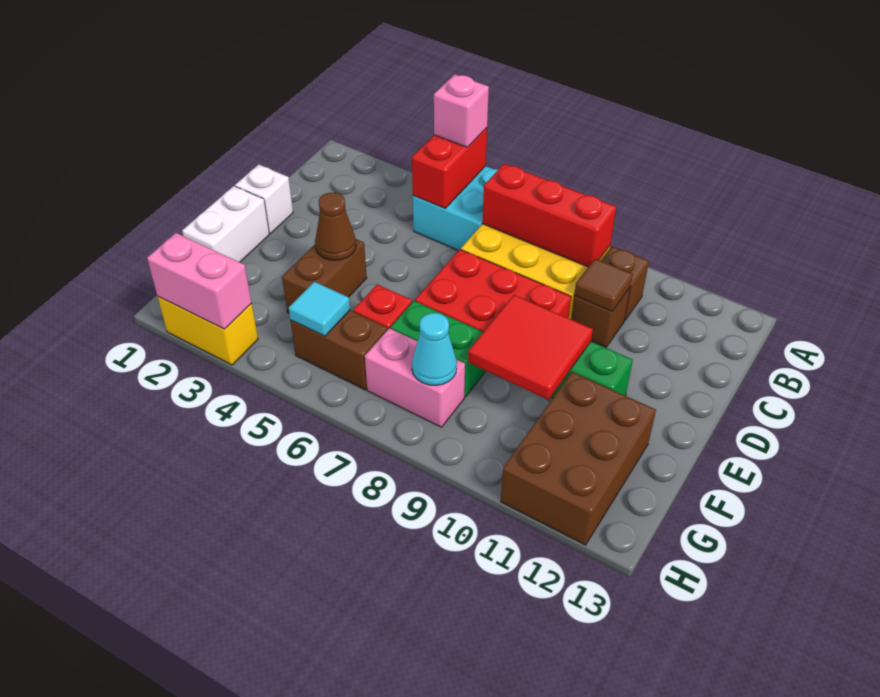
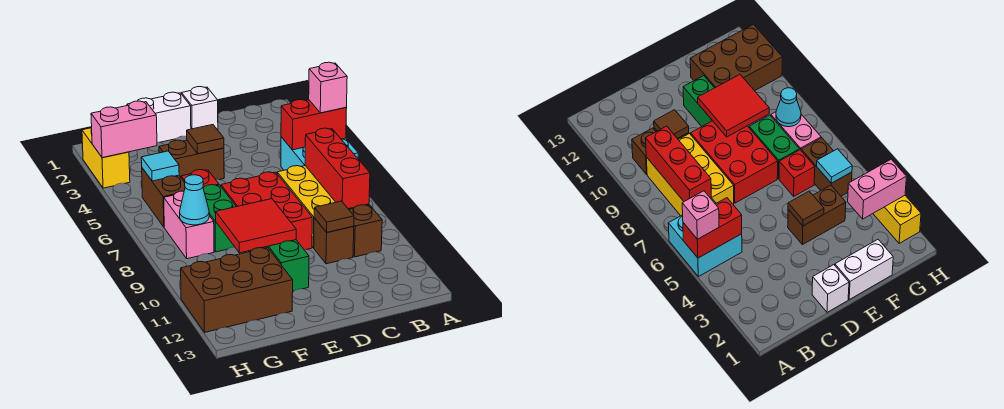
brown cone E4 level 2 -> brown tile E4 level 2
pink brick H2:H3 level 2 -> pink brick G3:H3 level 2

